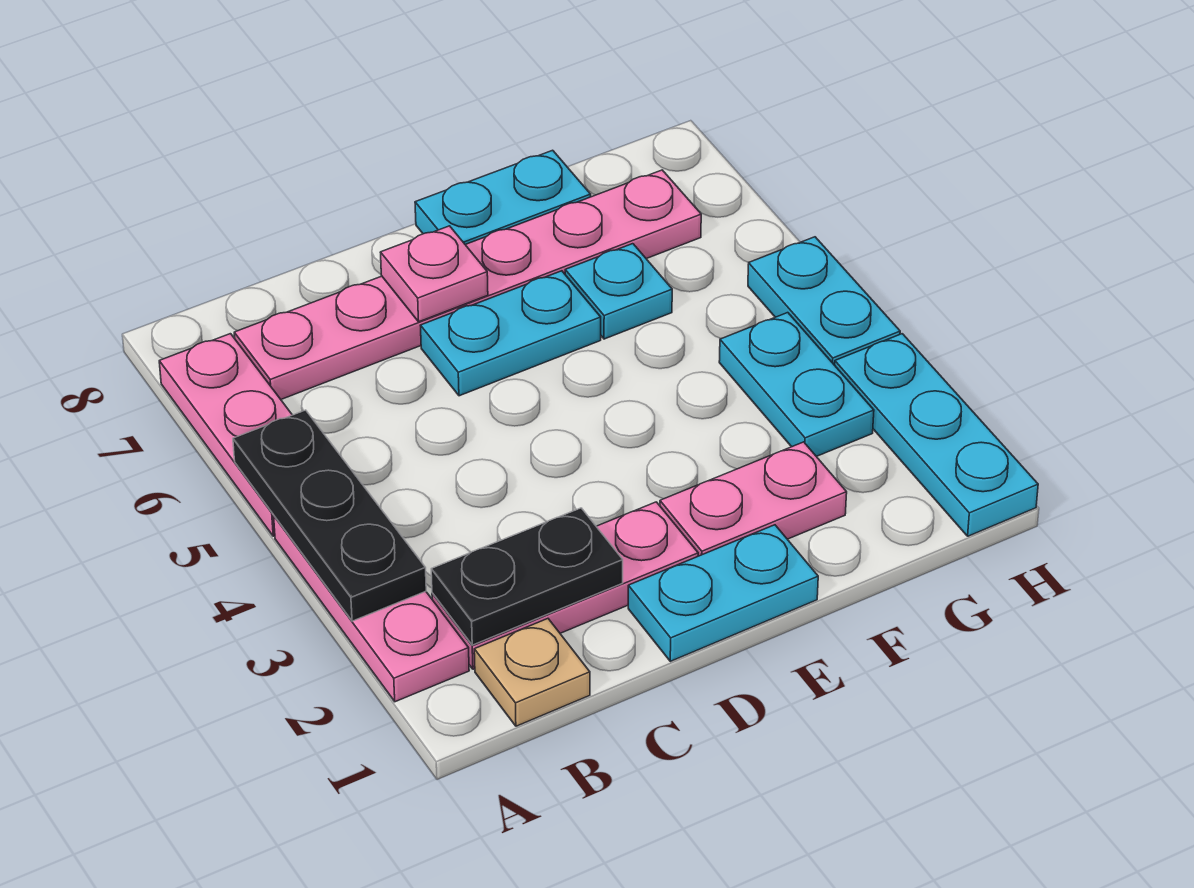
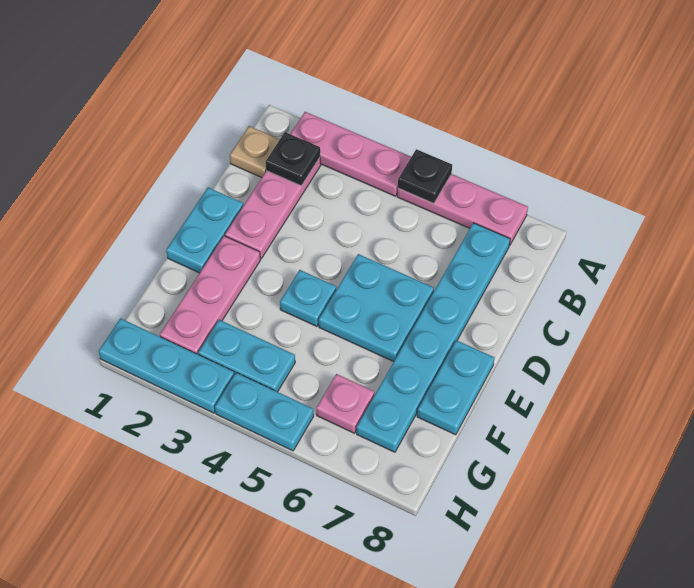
black plate A3:A5 level 2 -> black plate A5 level 2
black plate B2:C2 level 2 -> black plate B2 level 2
pink plate B7:G7 level 1 -> cyan plate B7:G7 level 1
cyan plate D6:E6 level 1 -> cyan plate D5:E6 level 1
pink plate D7 level 2 -> pink plate G6 level 1
pink plate E2:F2 level 1 -> pink plate E2:G2 level 1
cyan plate F6 level 1 -> cyan plate E4 level 1

